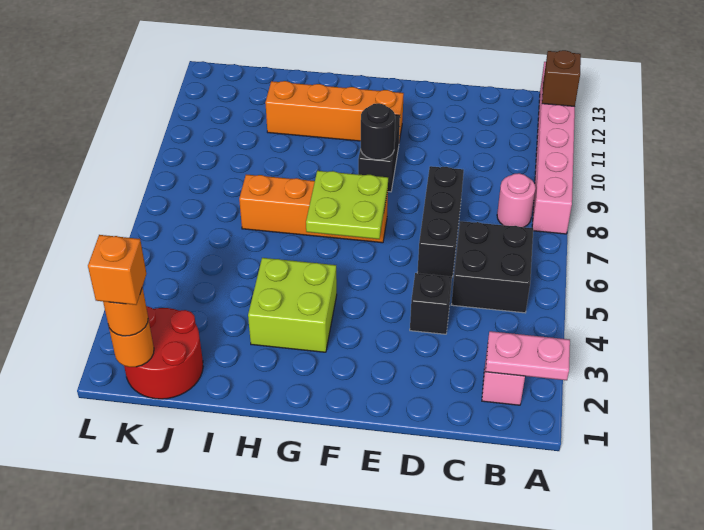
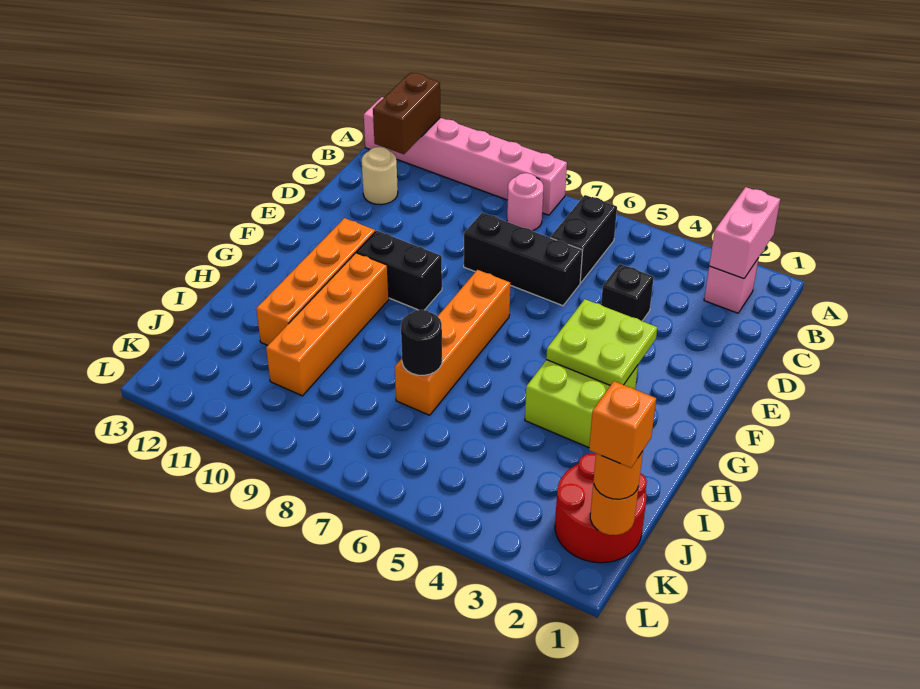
pink plate A2:B2 level 2 -> pink brick A2:B2 level 2
brown brick A12 level 2 -> brown brick A12:B12 level 2
black brick B5:C6 level 1 -> black brick B6:C6 level 1
none -> tan round brick C12 level 1
lime plate F6:G7 level 2 -> lime plate F3:G4 level 2
black round brick F9 level 2 -> black round brick I7 level 2
none -> orange brick G10:J10 level 1

